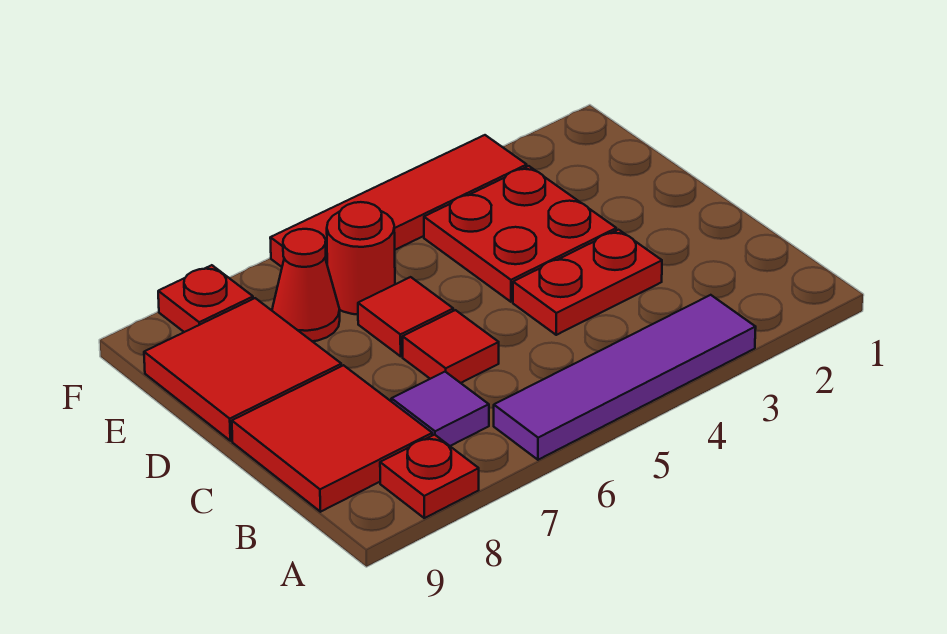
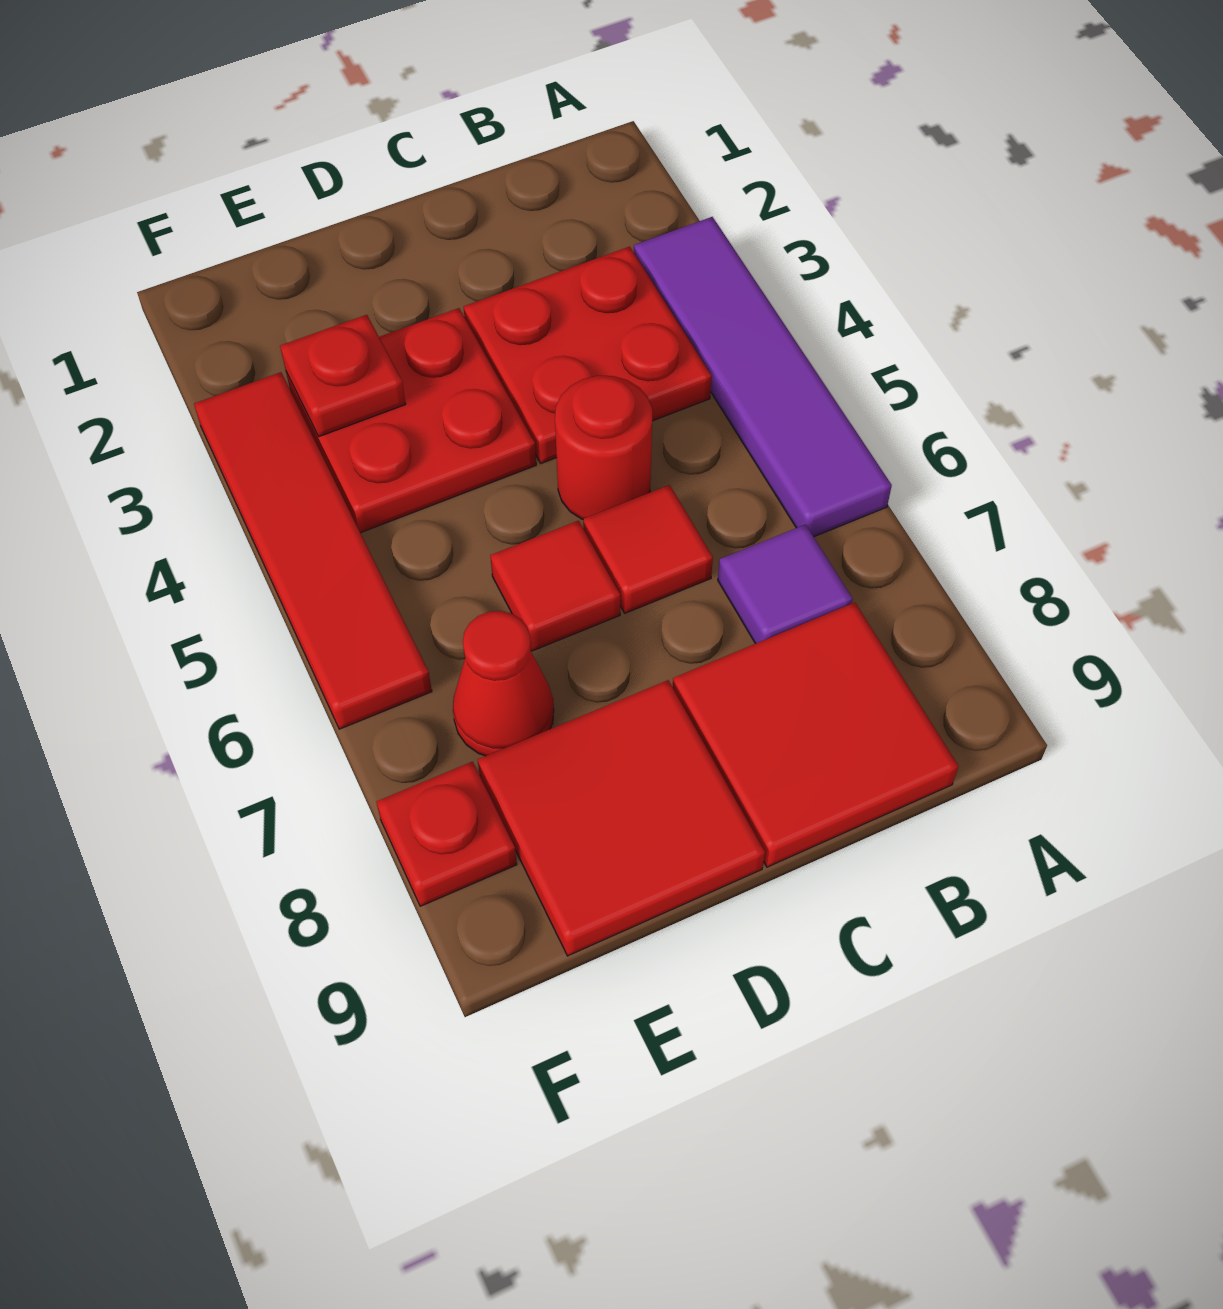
red plate A8 level 1 -> red plate E3 level 2
red plate C3:C4 level 1 -> red plate B3:C4 level 1
red round brick E6 level 1 -> red round brick C5 level 1

